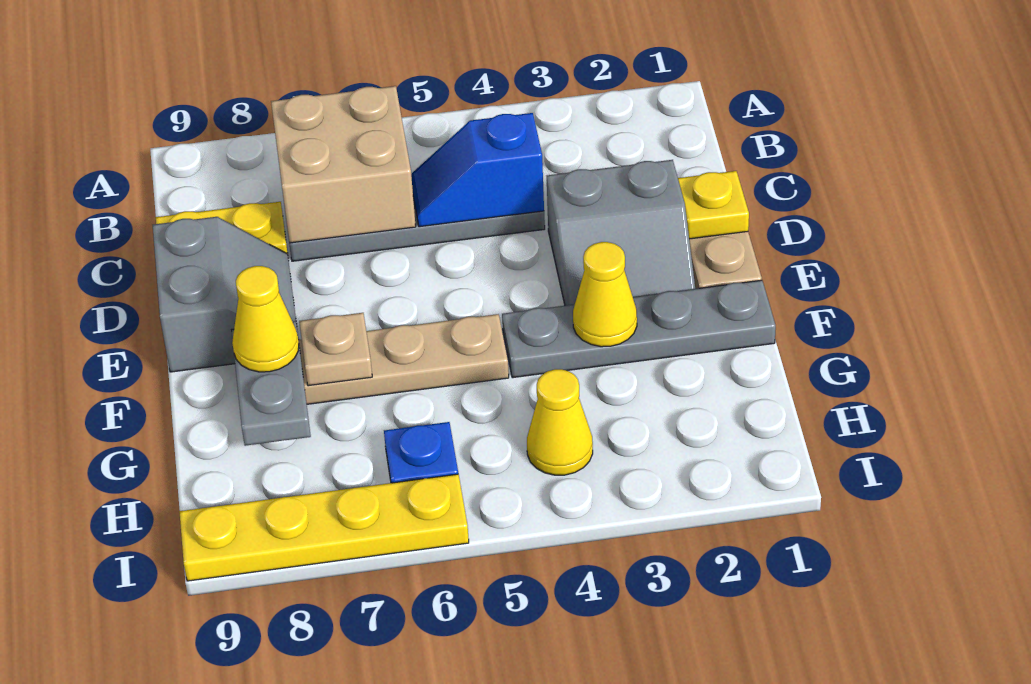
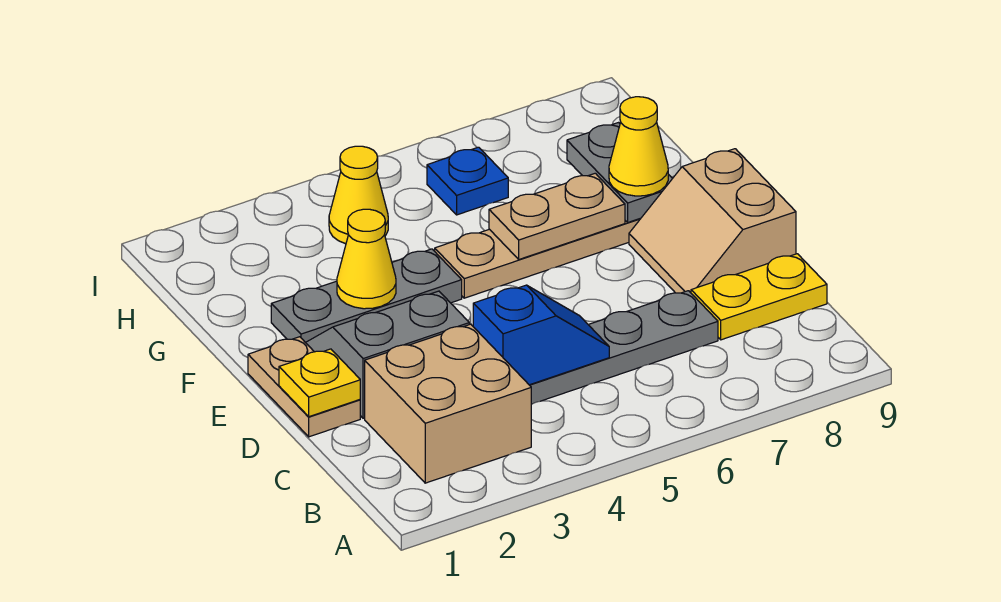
tan brick B6:C7 level 2 -> tan brick B2:C3 level 1
grey slope D8:E9 level 1 top 9 -> tan slope D8:E9 level 1 top 9
grey plate F1:F4 level 1 -> grey plate F2:F4 level 1
tan plate F7 level 2 -> tan plate F6:F7 level 2
yellow plate I6:I9 level 1 -> none

